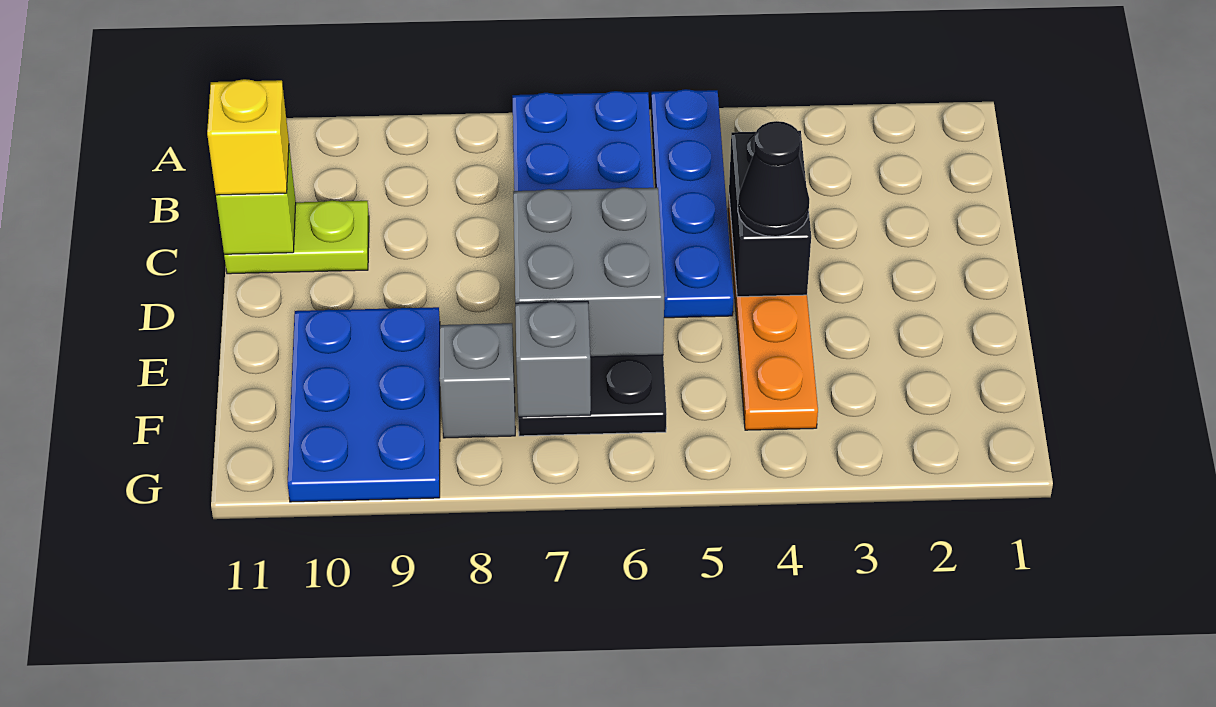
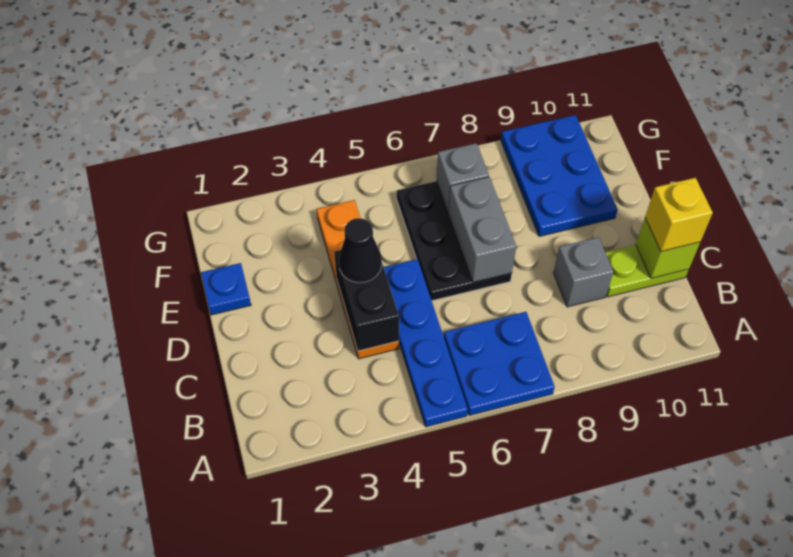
grey brick D6:E7 level 2 -> grey brick D7:E7 level 2
none -> blue plate E1 level 1
grey brick F8 level 1 -> grey brick C9 level 1

